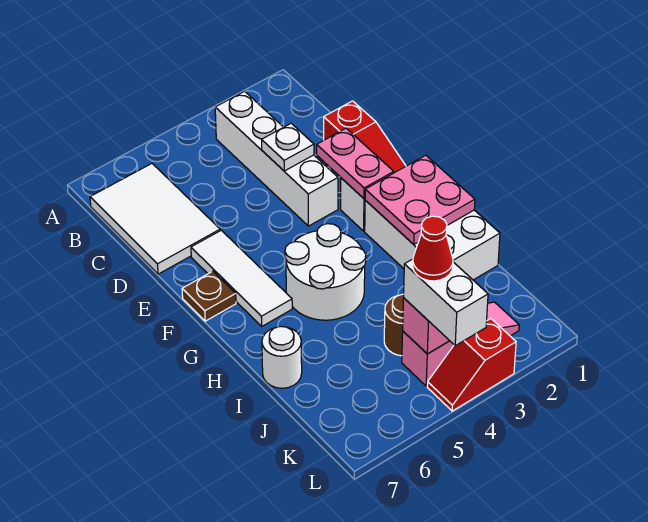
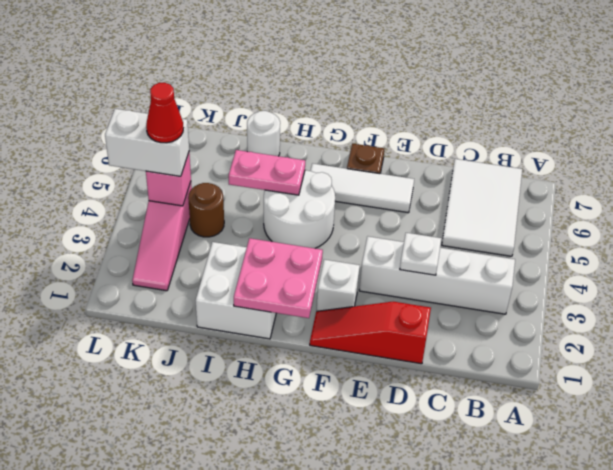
white tile B6:D7 level 1 -> white tile B5:C7 level 1
pink plate E2:F2 level 2 -> pink plate H5:I5 level 2
white brick G1:I2 level 1 -> white brick H1:I2 level 1
red slope L3:L4 level 1 top 3 -> none

